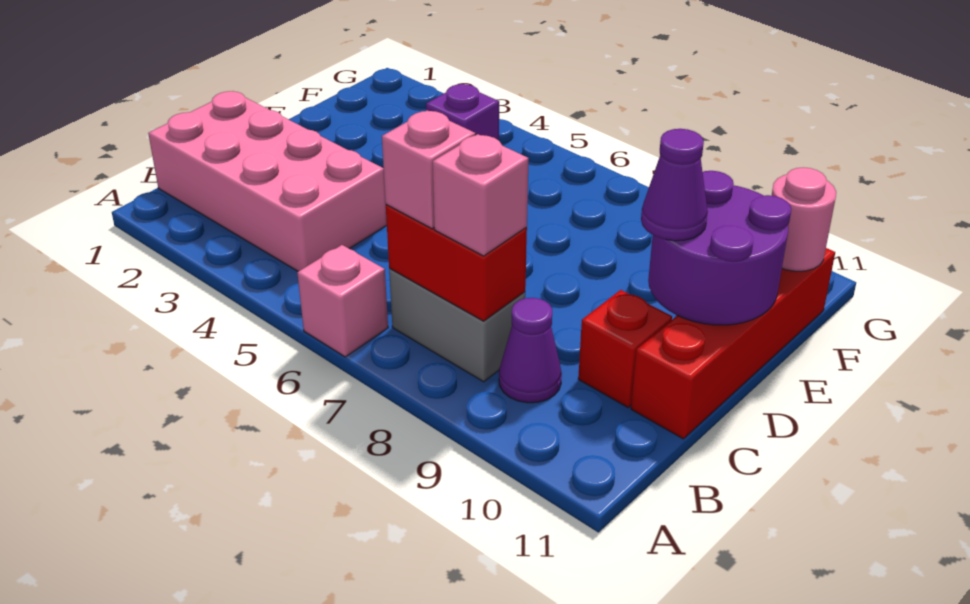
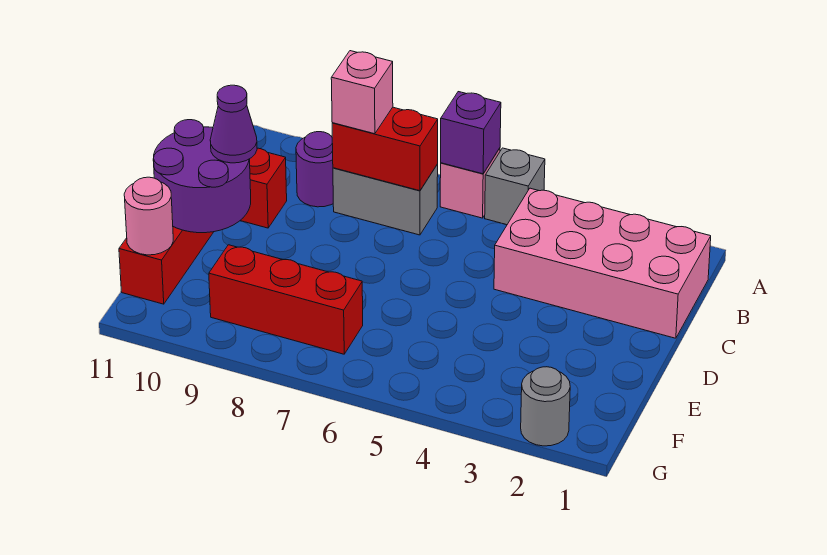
none -> grey brick A5 level 1
pink brick B7 level 3 -> none
purple cone B9 level 1 -> purple round brick B9 level 1
purple brick F4 level 1 -> purple brick A6 level 2
none -> red brick F7:F9 level 1
none -> grey round brick G2 level 1

